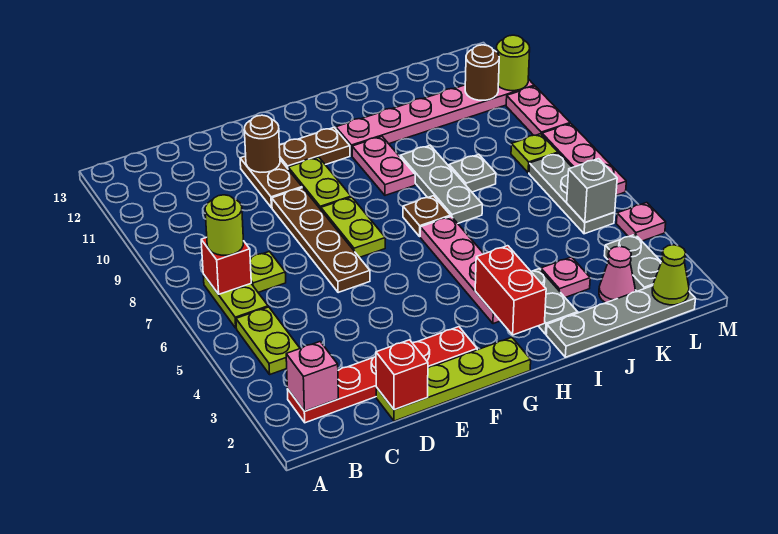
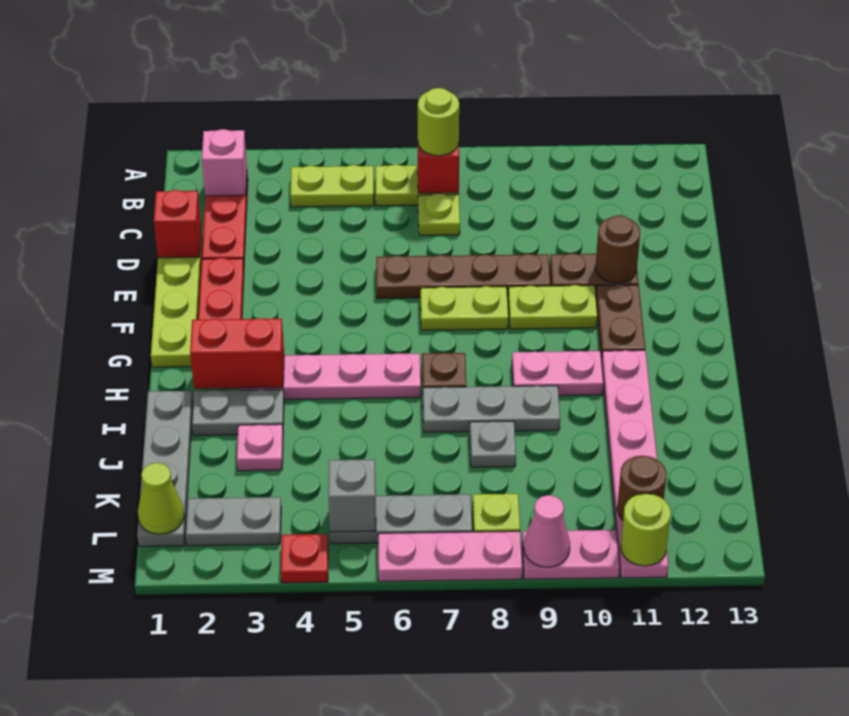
pink cone K2 level 1 -> pink cone M9 level 2
pink plate M4 level 1 -> red plate M4 level 1

